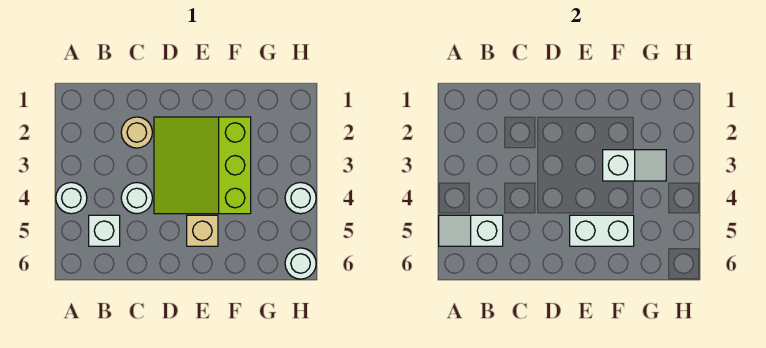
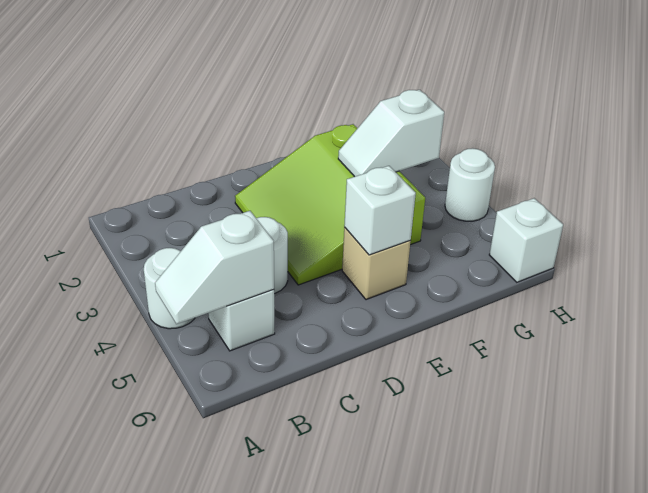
tan round brick C2 level 1 -> none
white brick E5:F5 level 2 -> white brick E5 level 2
white slope F3:G3 level 2 top F -> white slope F3:G3 level 2 top G
white round brick H6 level 1 -> white brick H6 level 1

